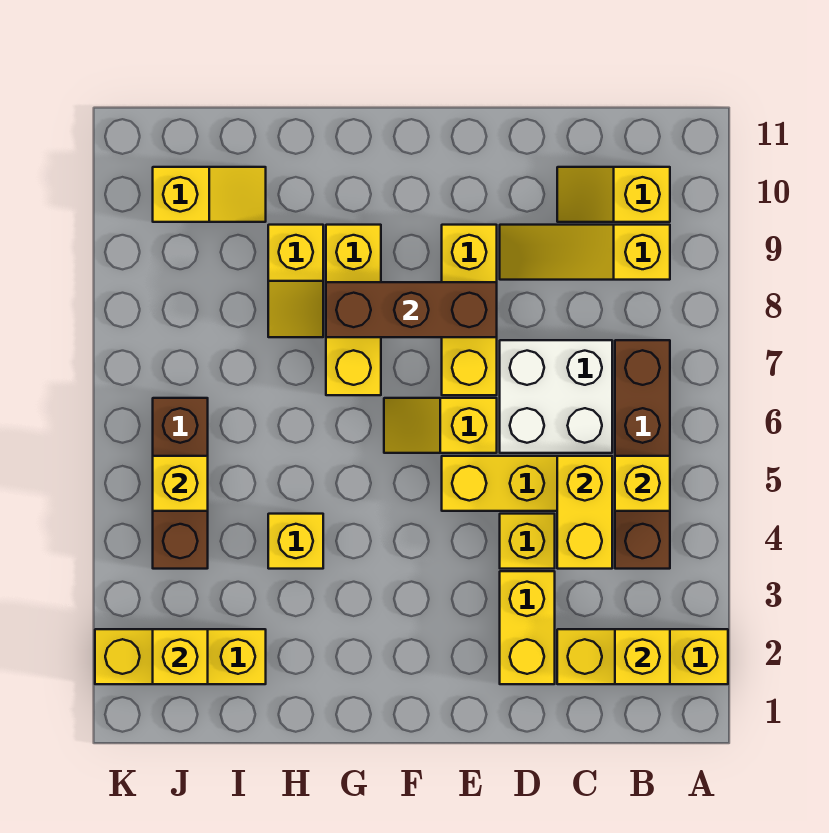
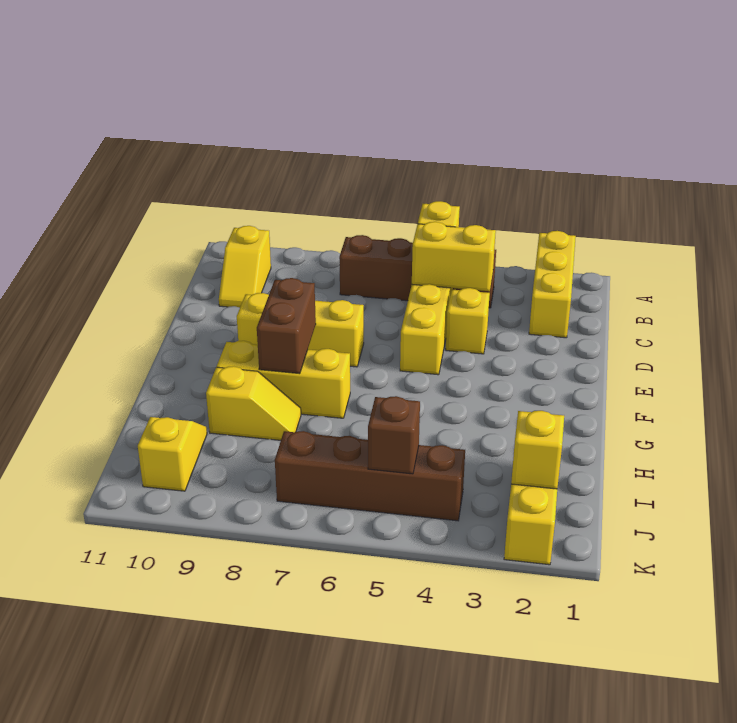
yellow brick B2 level 2 -> none
yellow slope B9:D9 level 1 top B -> none
white brick C6:D7 level 1 -> none
yellow brick D2:D3 level 1 -> none
yellow slope E6:F6 level 1 top E -> none
brown brick E8:G8 level 2 -> brown brick F8:G8 level 2
yellow brick H4 level 1 -> none
brown brick J4:J6 level 1 -> brown brick J4:J7 level 1
yellow brick J5 level 2 -> brown brick J5 level 2

